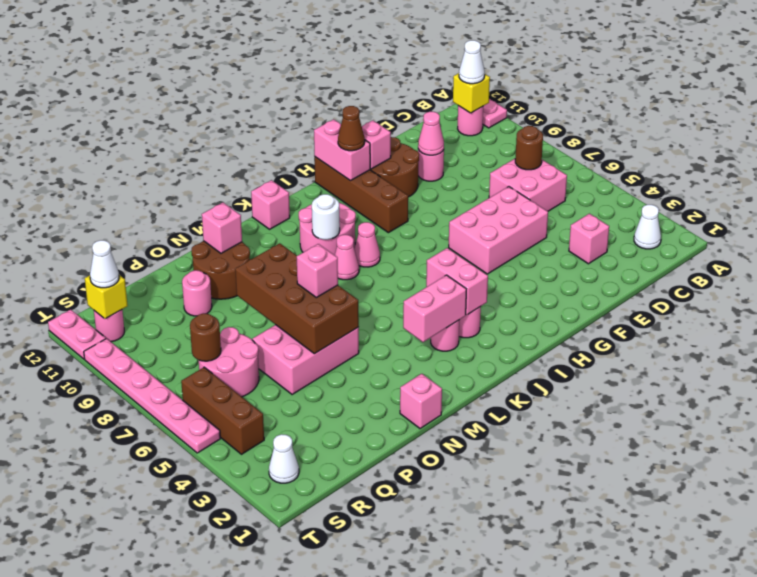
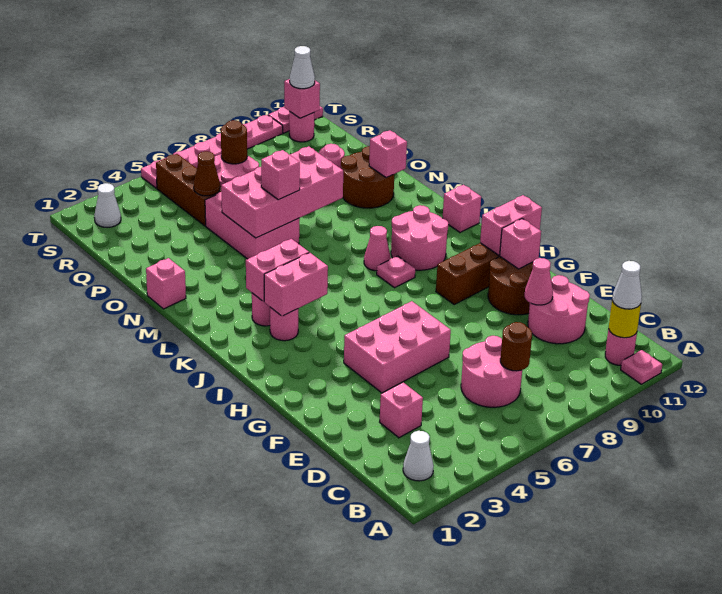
yellow brick B11 level 2 -> yellow round brick B11 level 2
pink brick C6:D7 level 1 -> pink round brick C6:D7 level 1
pink brick E5:G6 level 1 -> pink brick F4:G6 level 1
pink round brick E10 level 1 -> pink round brick D10:E11 level 1
brown cone H11 level 3 -> brown cone Q5 level 2
pink cone J8 level 1 -> pink plate J8 level 1
pink brick K3:L3 level 2 -> pink brick K3:K4 level 2
white round brick K9 level 2 -> none
brown brick N5:O8 level 2 -> pink brick N5:O8 level 2
brown brick S4:S6 level 1 -> brown brick Q5:S5 level 1
yellow brick S11 level 2 -> pink brick S11 level 2

